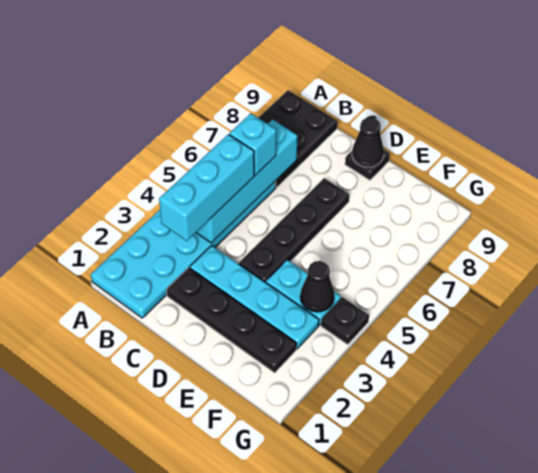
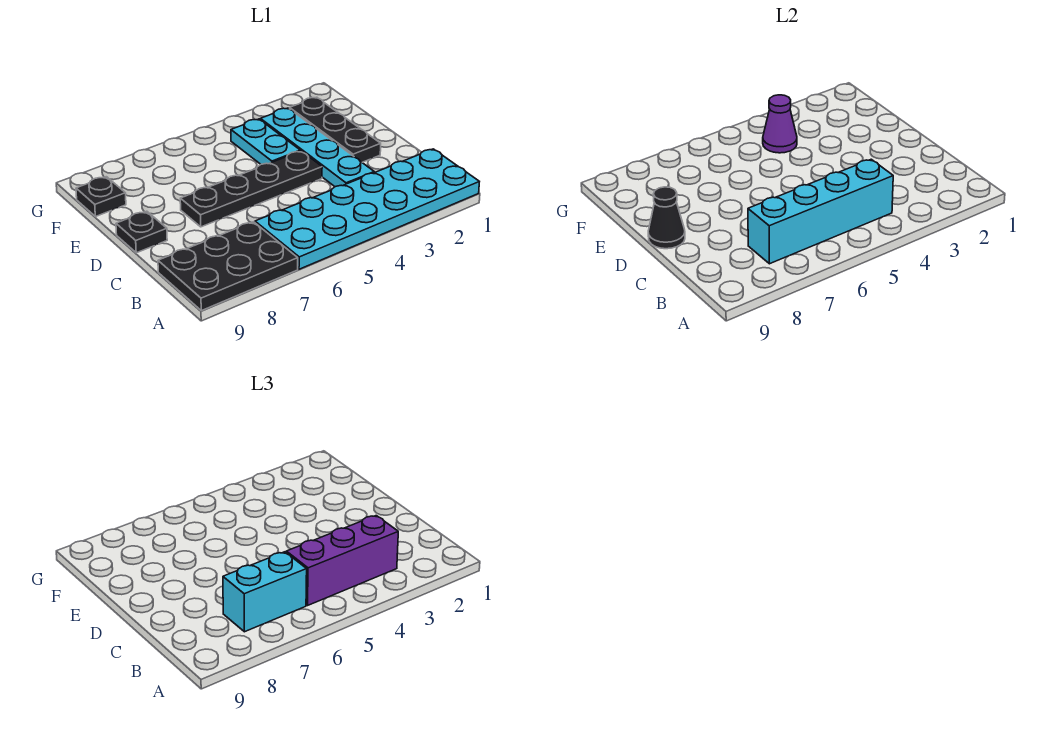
cyan brick B3:B5 level 3 -> purple brick B3:B5 level 3
cyan brick B6 level 3 -> cyan brick B6:B7 level 3
black plate C2:F2 level 1 -> black plate D2:F2 level 1
black cone F4 level 2 -> purple cone F4 level 2
black plate G4 level 1 -> black plate F9 level 1

